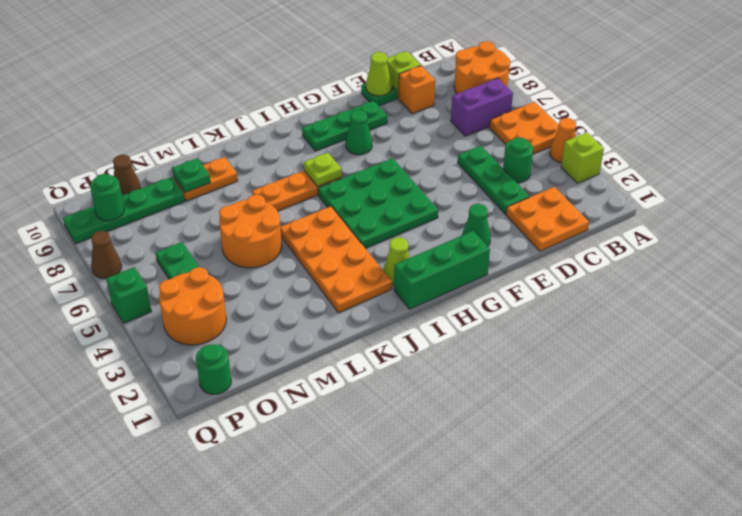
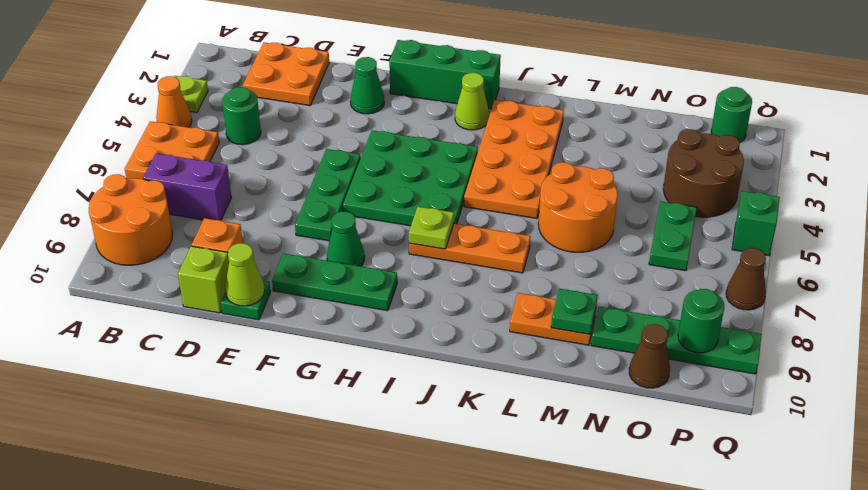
lime brick A3 level 1 -> lime plate A3 level 1
green plate D3:D5 level 1 -> green plate F5:F7 level 1
orange round brick O3:P4 level 1 -> brown round brick O3:P4 level 1

